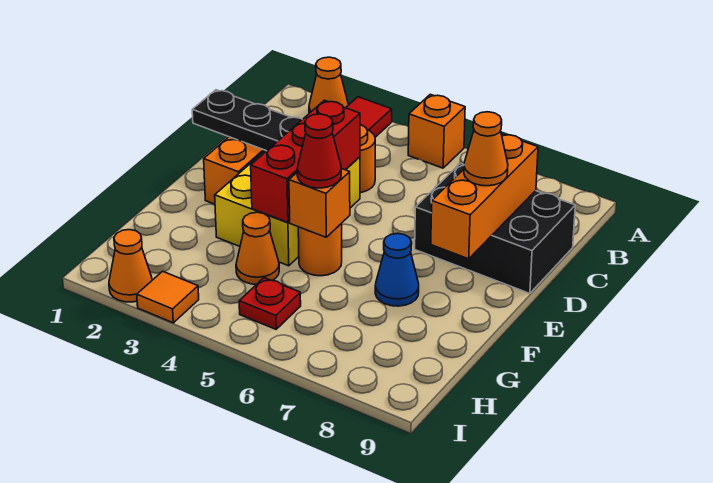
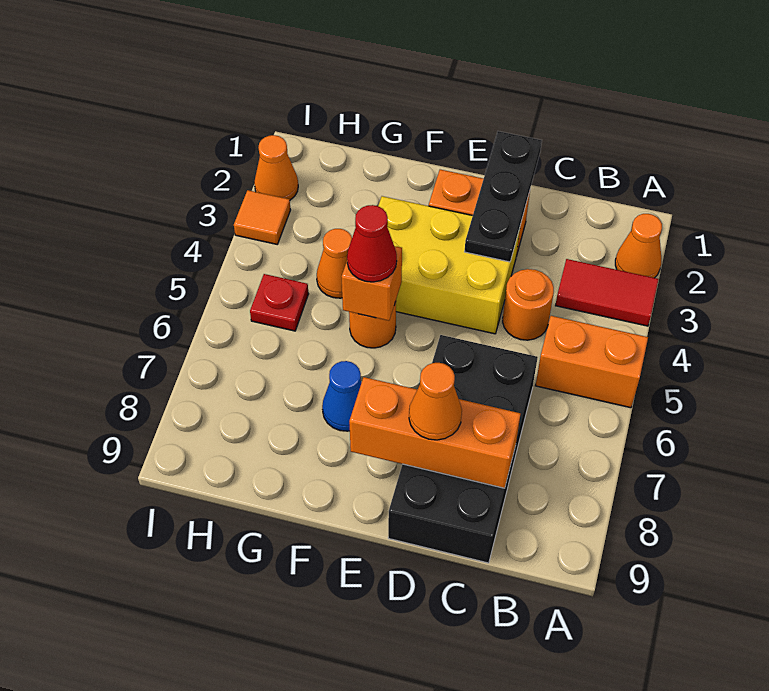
orange brick A5 level 1 -> orange brick A5:B5 level 1
black brick C7:D9 level 1 -> black brick C6:D9 level 1
red brick D4:F4 level 2 -> none

